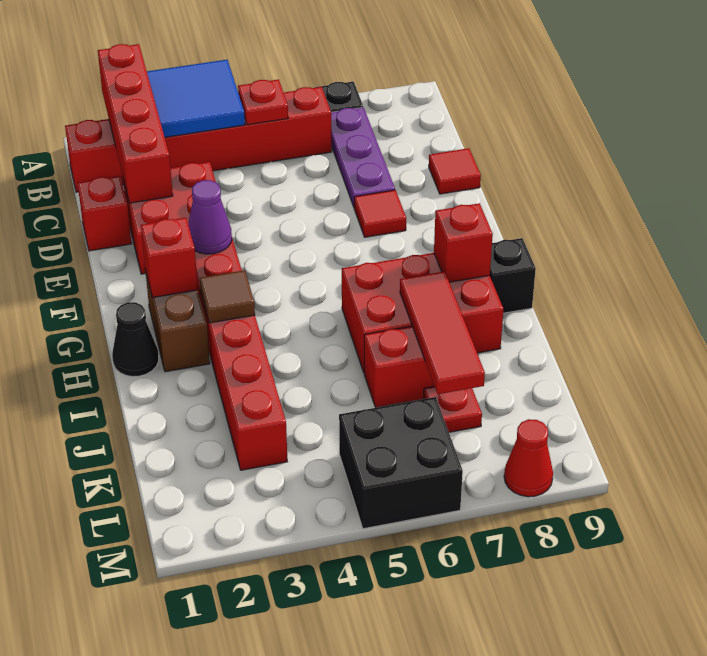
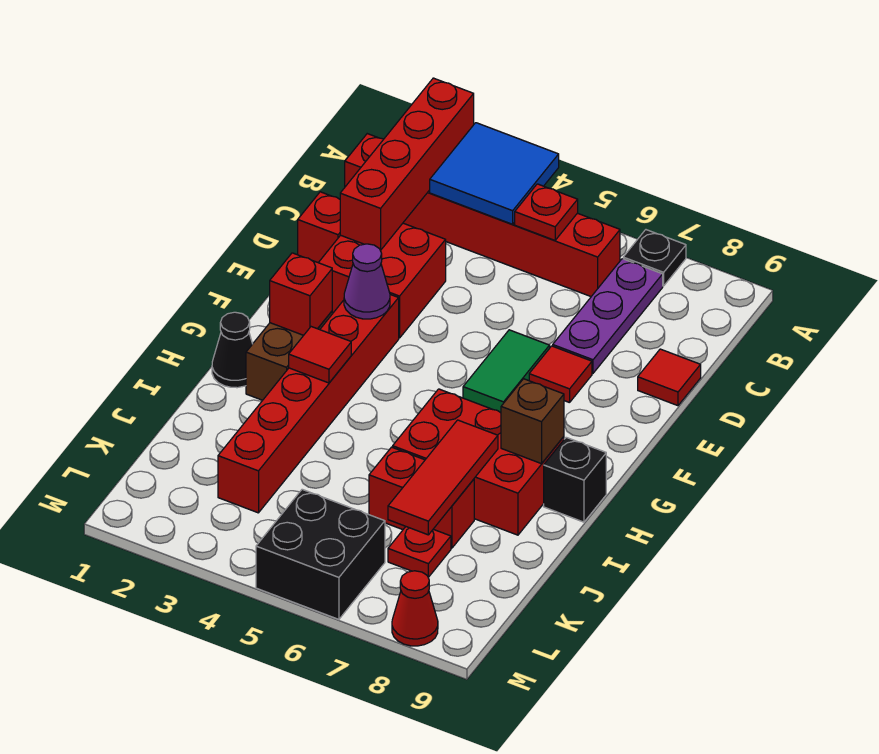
none -> green tile E6:F6 level 1
brown tile H3 level 2 -> red tile H3 level 2
red brick H8 level 2 -> brown brick H8 level 2

